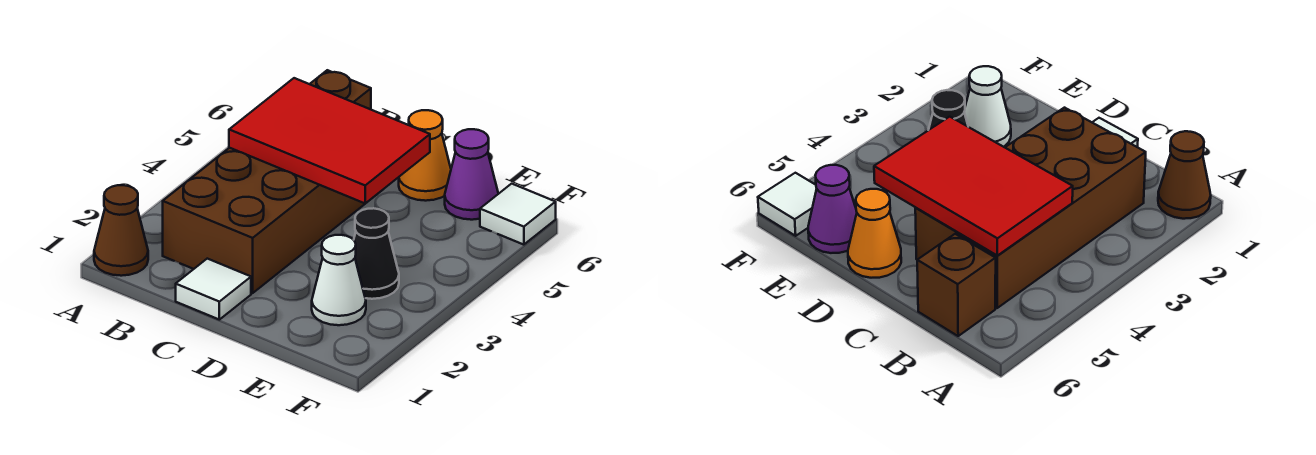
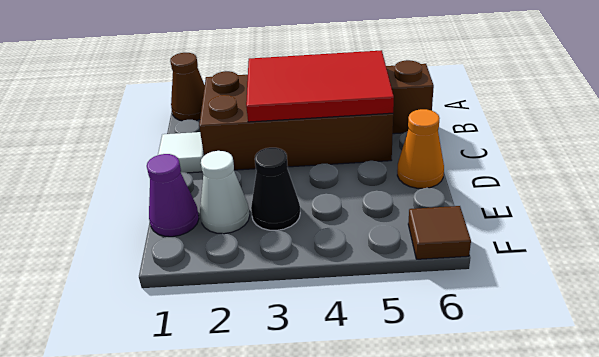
red tile B4:D5 level 2 -> red tile B3:C5 level 2
purple cone E6 level 1 -> purple cone E1 level 1
white tile F6 level 1 -> brown tile F6 level 1

